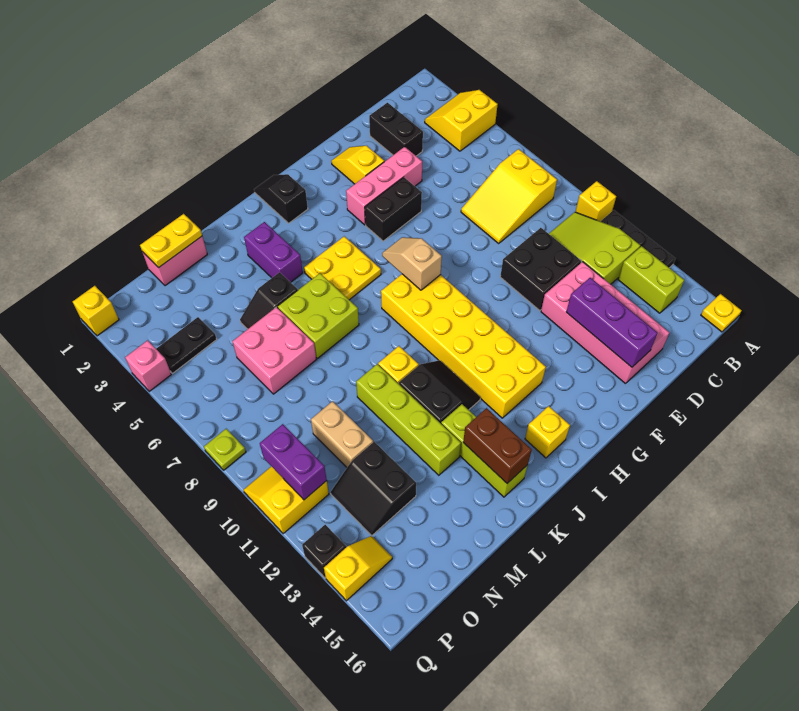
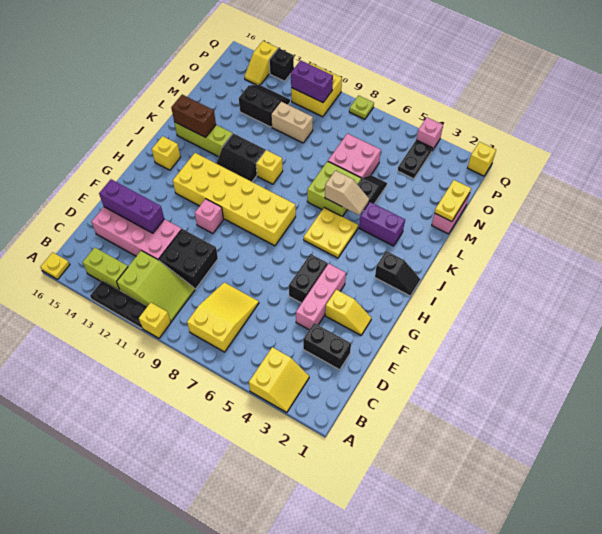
none -> pink brick G11 level 1
tan slope H7:H8 level 2 top 8 -> tan slope K5:K6 level 2 top 6
lime brick L10:L13 level 1 -> none
yellow slope P10:Q11 level 1 top 11 -> yellow brick P10:Q11 level 1

